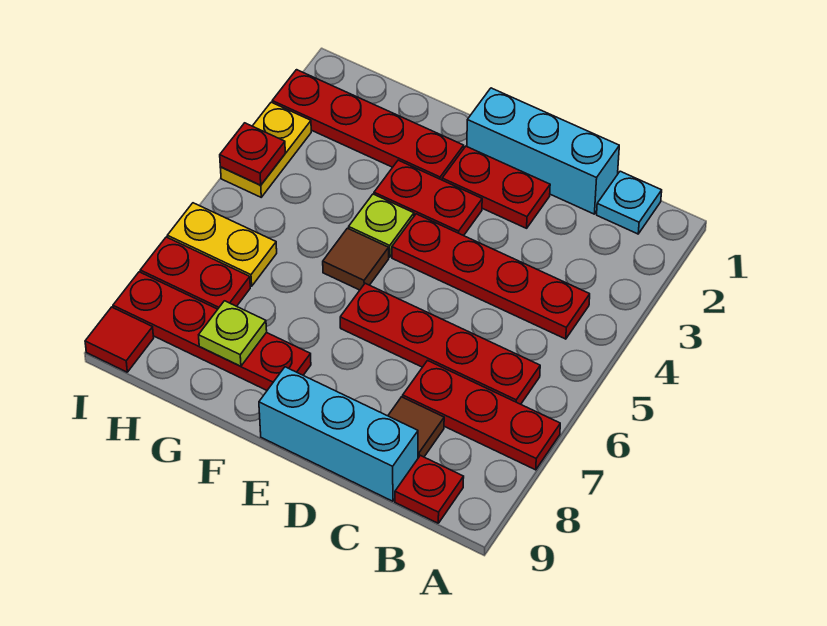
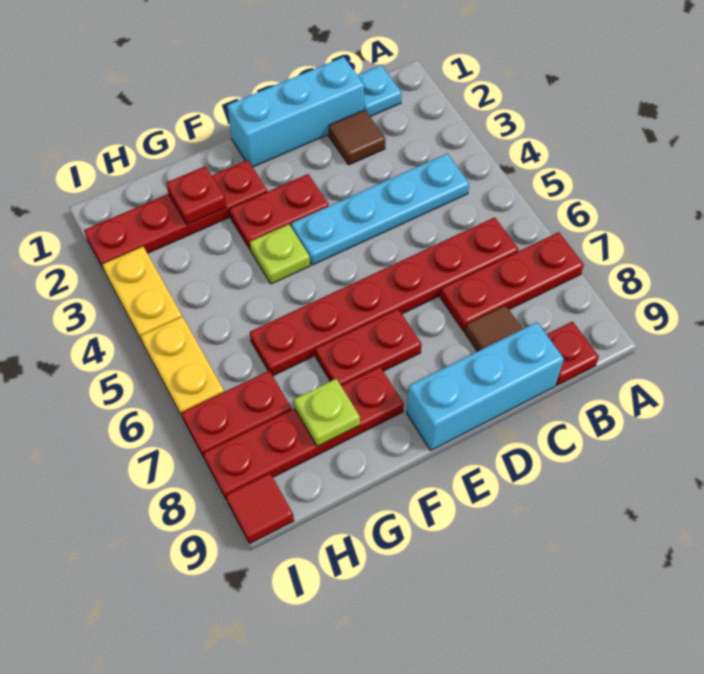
red plate B4:E4 level 1 -> cyan plate B4:E4 level 1
red plate B6:E6 level 1 -> red plate B6:G6 level 1
red plate D2:E2 level 1 -> red plate E7:F7 level 1
brown tile F5 level 1 -> brown tile C2 level 1
yellow plate H6:I6 level 1 -> yellow plate I5:I6 level 1
red plate I4 level 2 -> red plate G2 level 2

